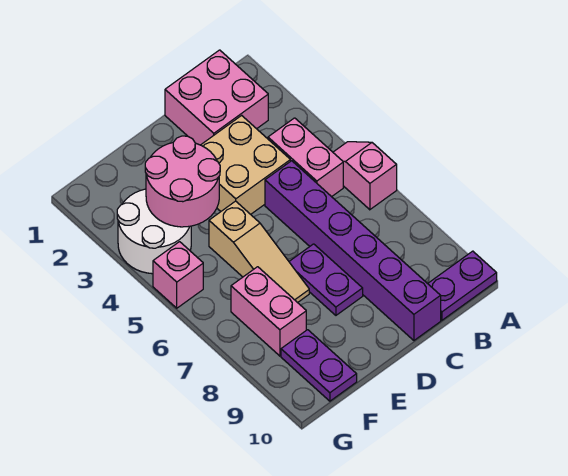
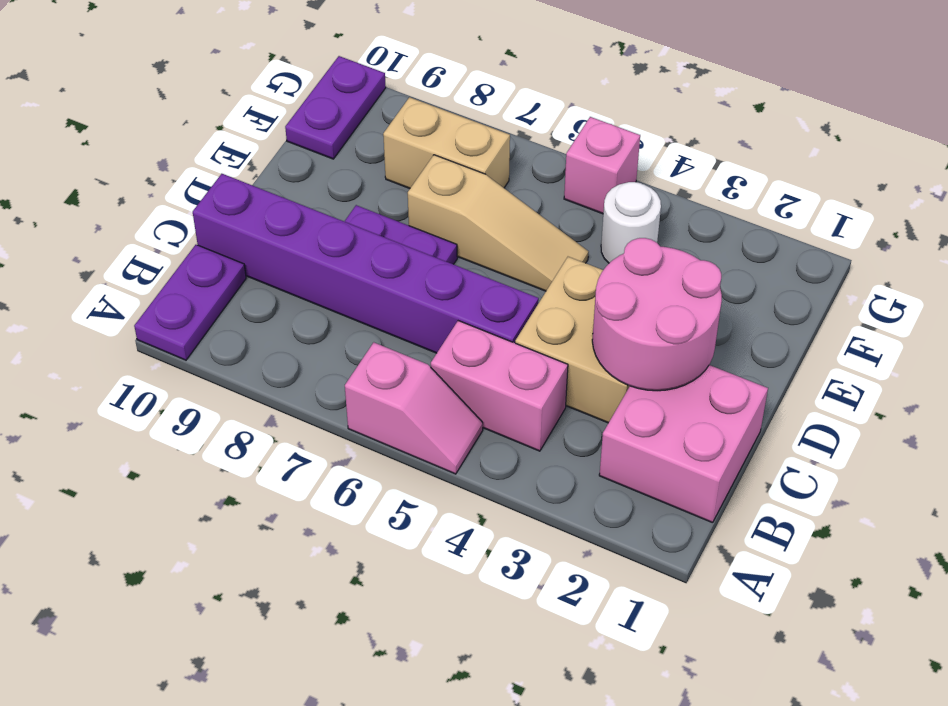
pink round brick E3:F4 level 2 -> pink round brick C2:D3 level 2
tan slope E5:E7 level 1 top 5 -> tan slope E5:E7 level 1 top 7
white round brick F3:G4 level 1 -> white round brick F4 level 1
pink brick F7:F8 level 1 -> tan brick F7:F8 level 1
purple plate F9:F10 level 1 -> purple plate F10:G10 level 1

